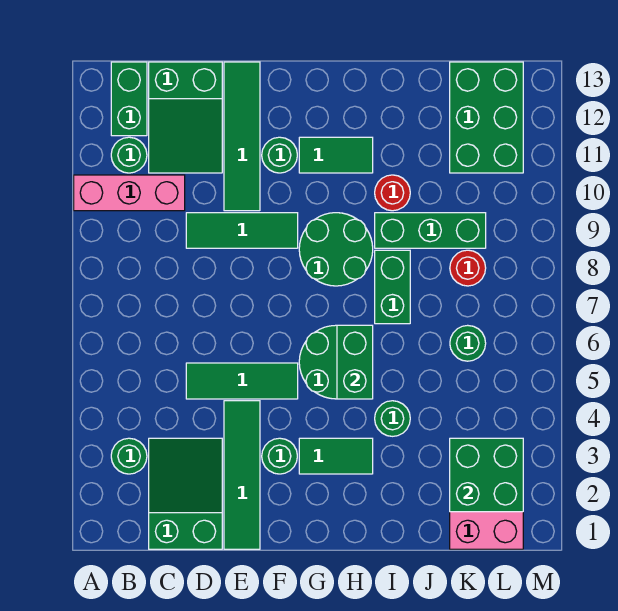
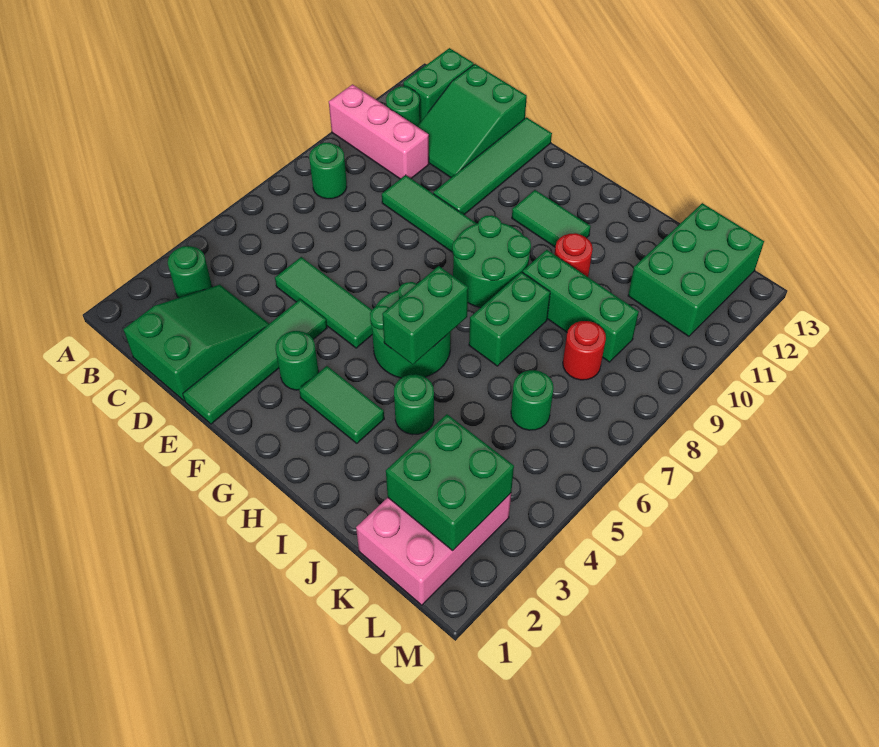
green round brick F11 level 1 -> green round brick B8 level 1

